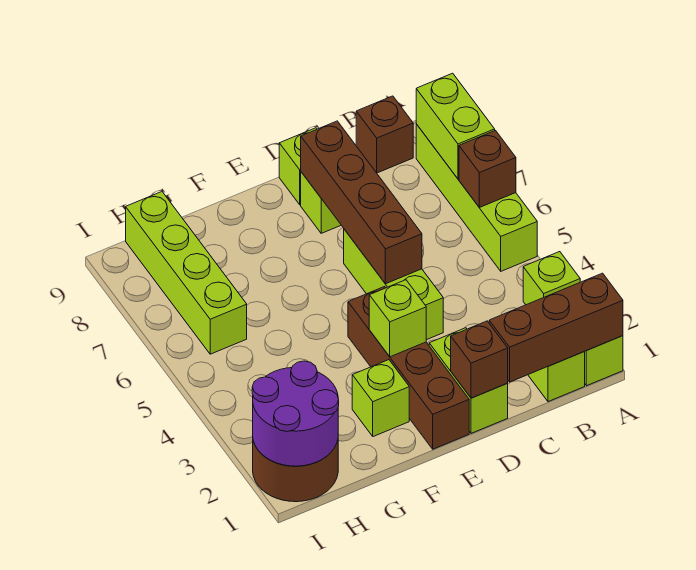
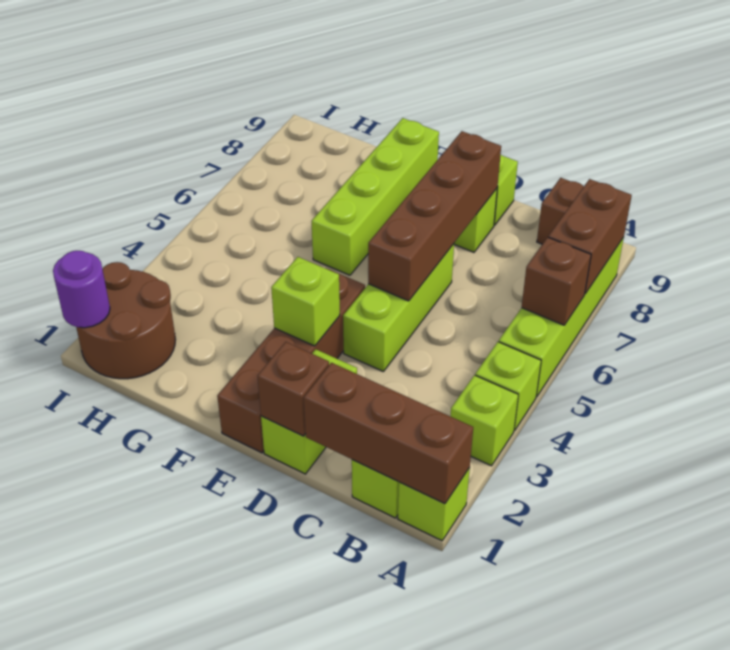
lime brick A7:A8 level 2 -> brown brick A7:A8 level 2
lime brick F2 level 1 -> lime brick A4 level 1
purple round brick H1:I2 level 2 -> purple round brick I1 level 2
lime brick H6:H9 level 1 -> lime brick F6:F9 level 1

